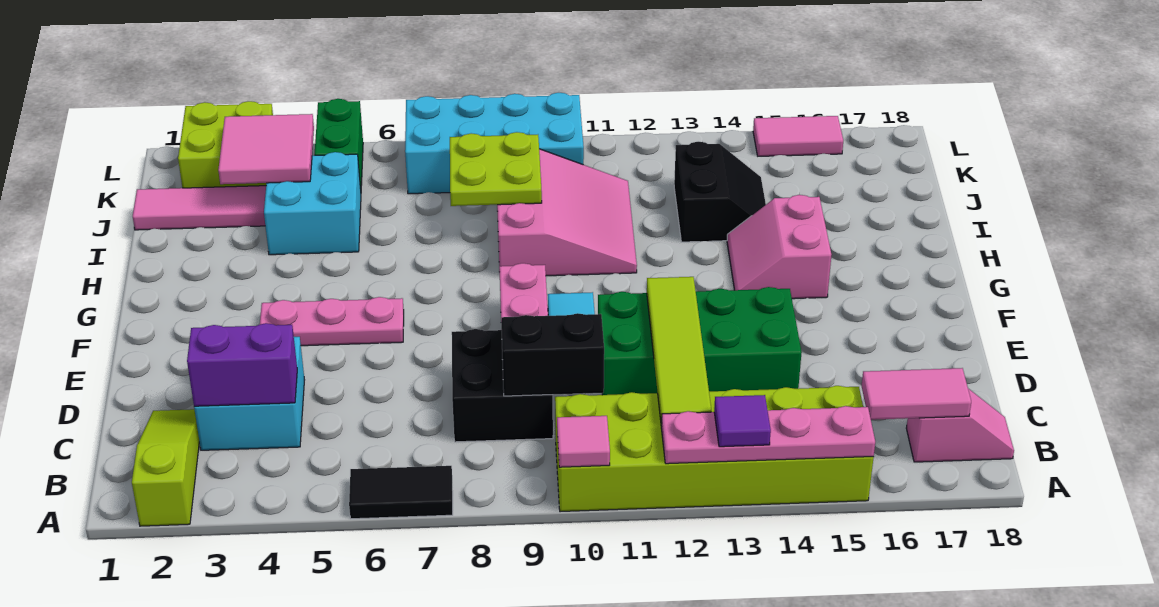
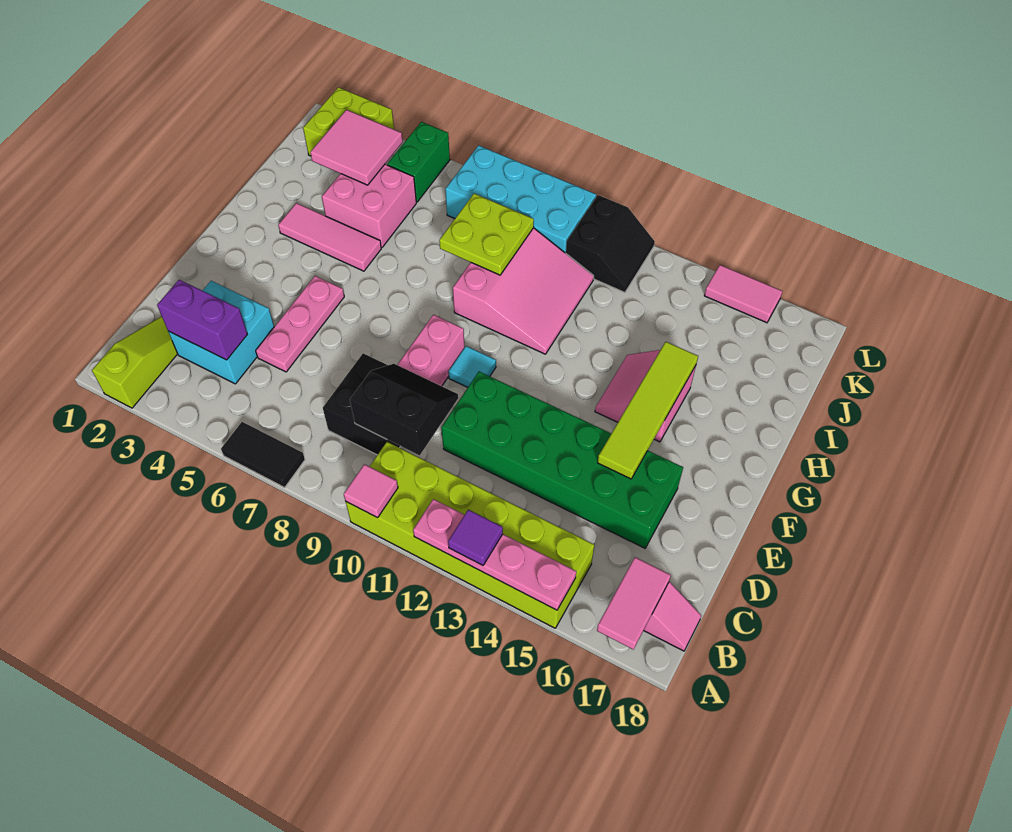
lime tile B12:E12 level 2 -> lime tile E15:H15 level 2
pink tile B16:B17 level 2 -> pink tile A17:B17 level 2
green brick D11:E14 level 1 -> green brick D11:E16 level 1
pink plate F4:F6 level 1 -> pink plate D5:F5 level 1
cyan brick I4:J5 level 1 -> pink brick I4:J5 level 1
black slope I13:J14 level 1 top 13 -> black slope K11:L12 level 1 top 11
pink tile J1:J3 level 1 -> pink tile H3:H5 level 1

